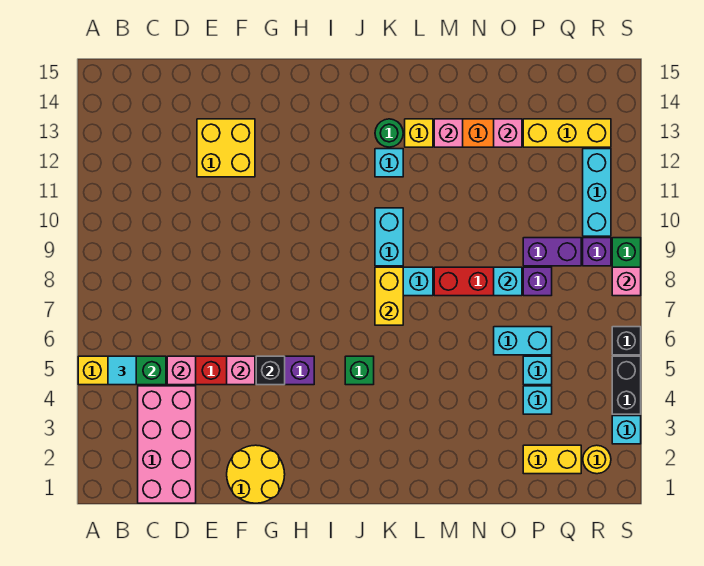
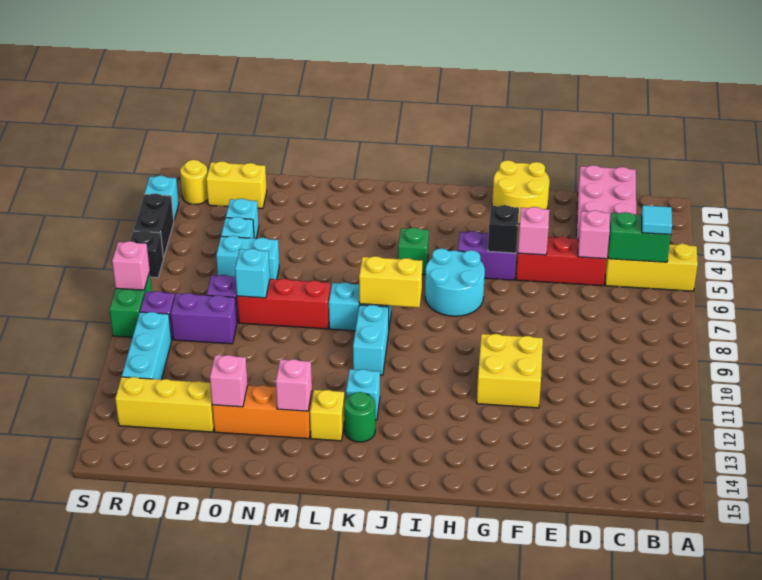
yellow brick E12:F13 level 1 -> yellow brick F10:G11 level 1
none -> cyan round brick H6:I7 level 1
yellow brick K7:K8 level 2 -> yellow brick J8:K8 level 2

